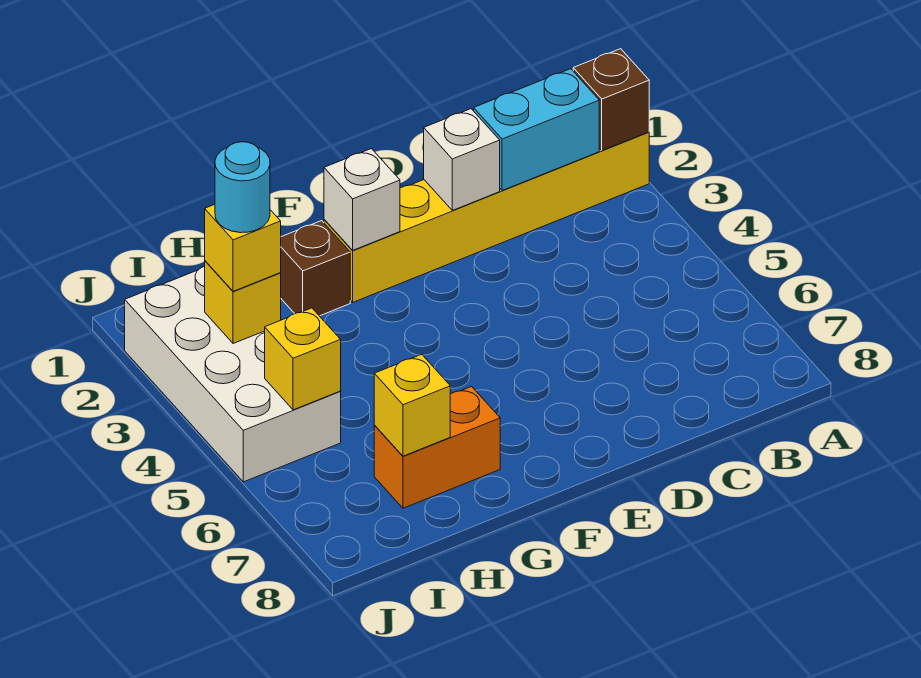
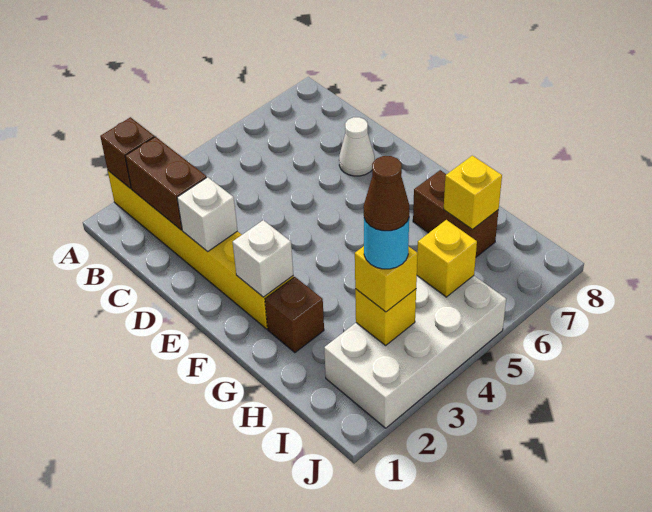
cyan brick B2:C2 level 2 -> brown brick B2:C2 level 2
none -> white cone D7 level 1
orange brick G7:H7 level 1 -> brown brick G7:H7 level 1
none -> brown cone I3 level 5

